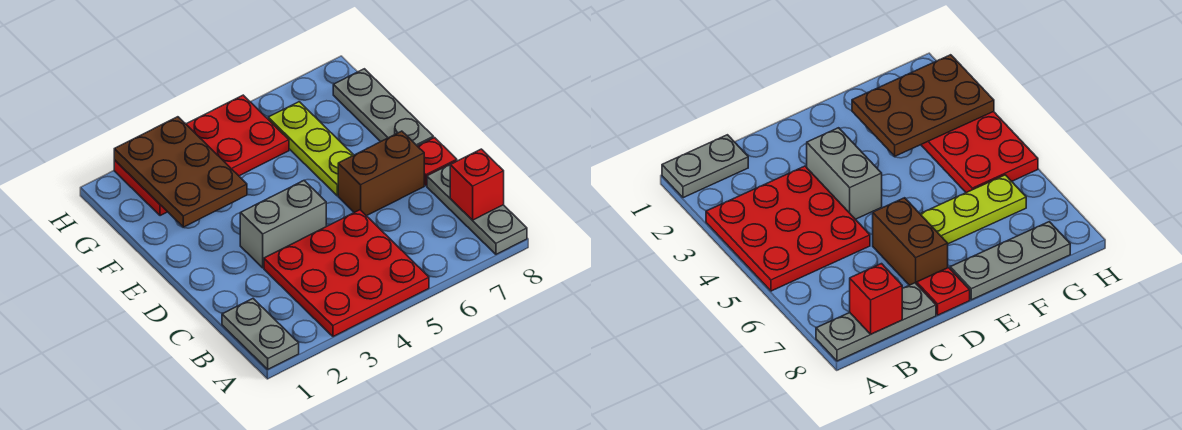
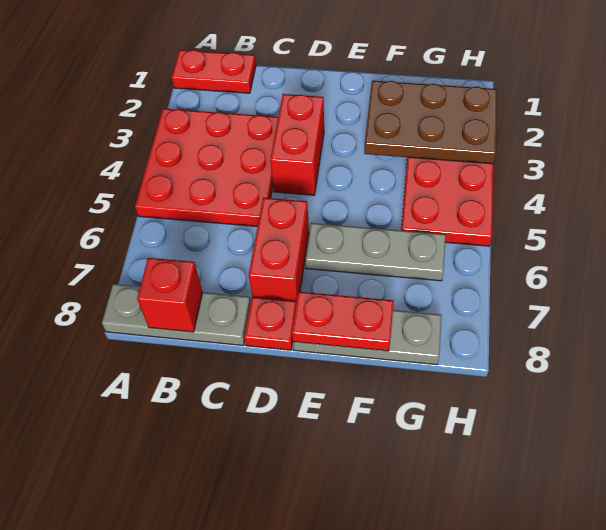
grey plate A1:B1 level 1 -> red plate A1:B1 level 1
grey brick D3:D4 level 1 -> red brick D3:D4 level 1
brown brick D6:D7 level 1 -> red brick D6:D7 level 1
lime plate E6:G6 level 1 -> grey plate E6:G6 level 1
none -> red plate E8:F8 level 2

